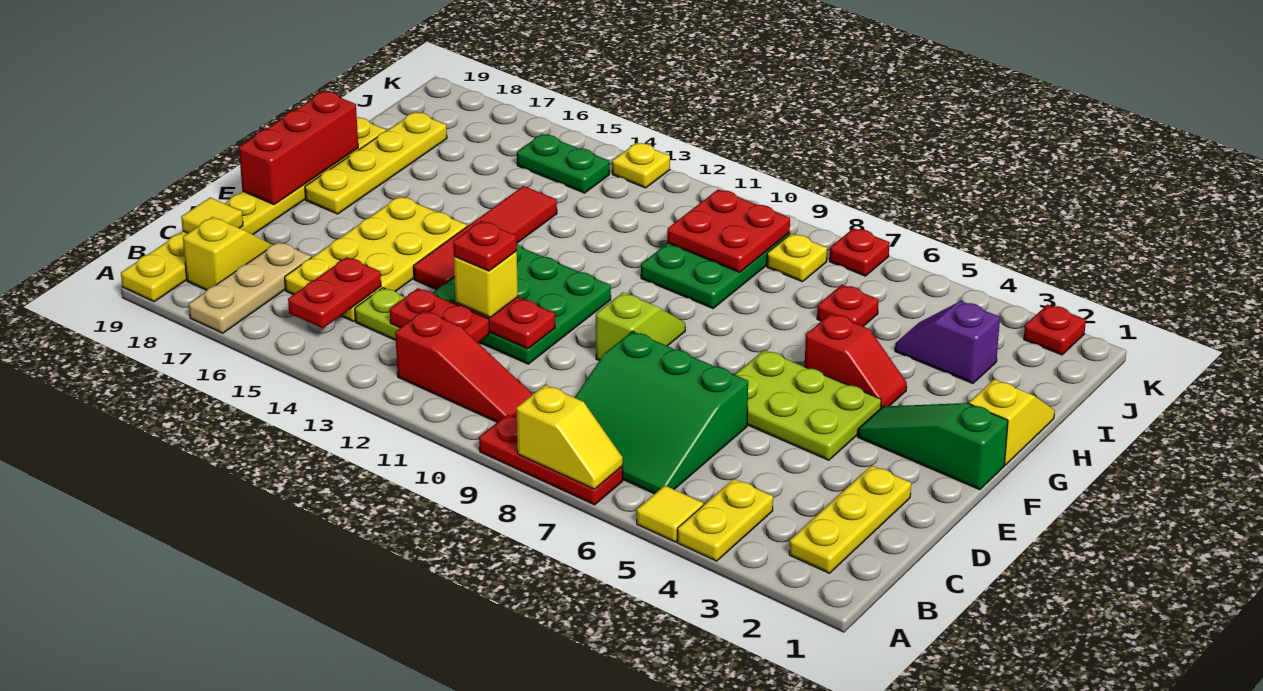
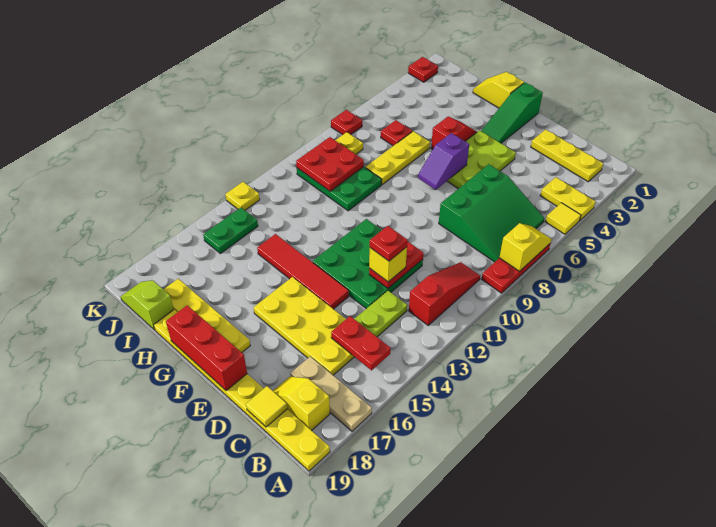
red plate C12:C13 level 2 -> none
lime slope E9:F9 level 1 top E -> lime slope I19:J19 level 1 top I
none -> yellow plate H6:H8 level 1
purple slope I3:I4 level 1 top 3 -> purple slope F6:F7 level 2 top 6

